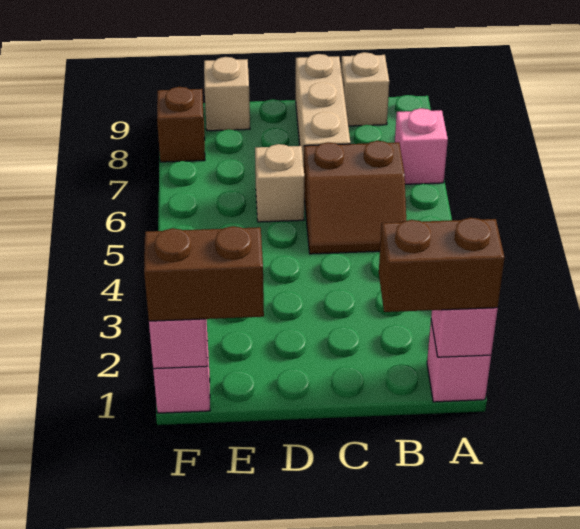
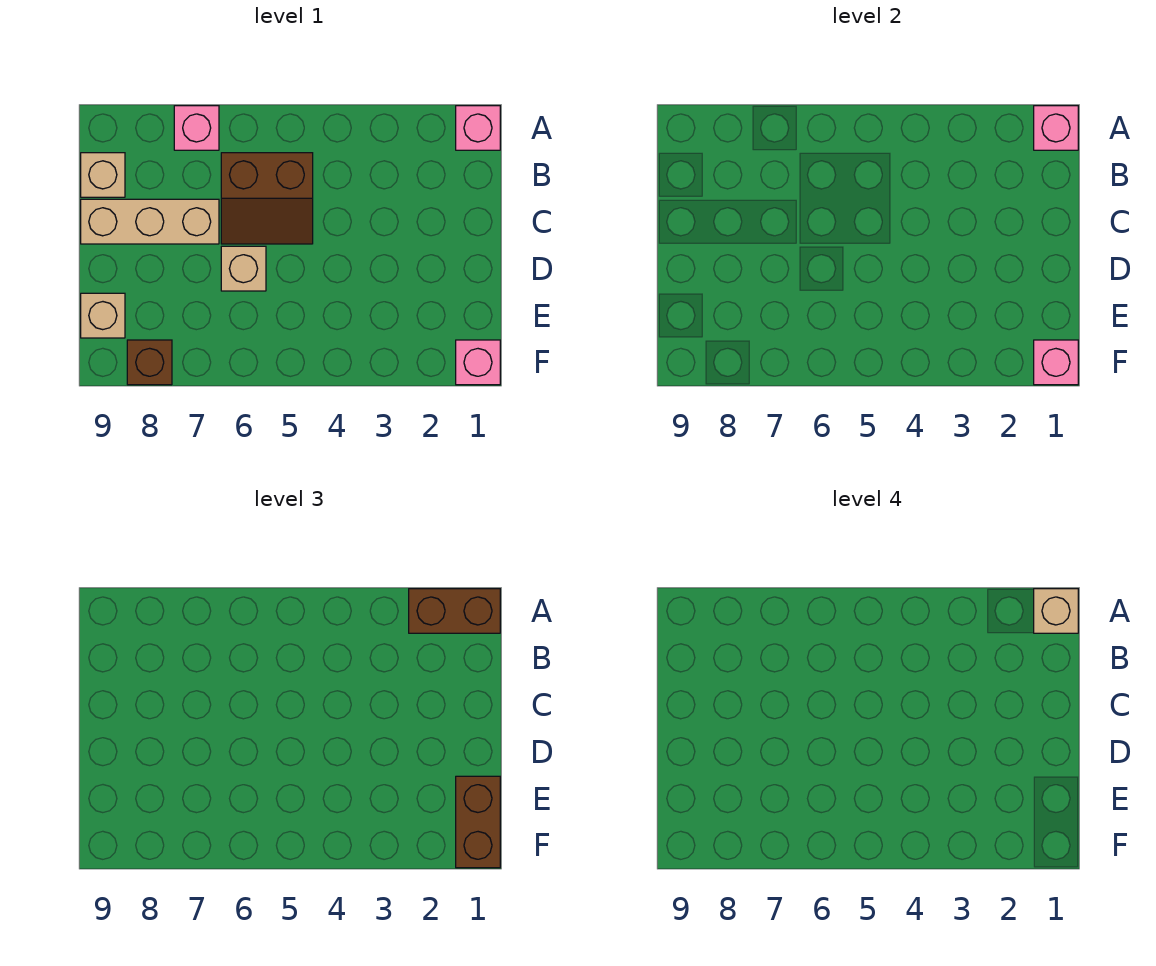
brown brick A1:B1 level 3 -> brown brick A1:A2 level 3
none -> tan brick A1 level 4
brown slope B5:C6 level 1 top 6 -> brown slope B5:C6 level 1 top B

